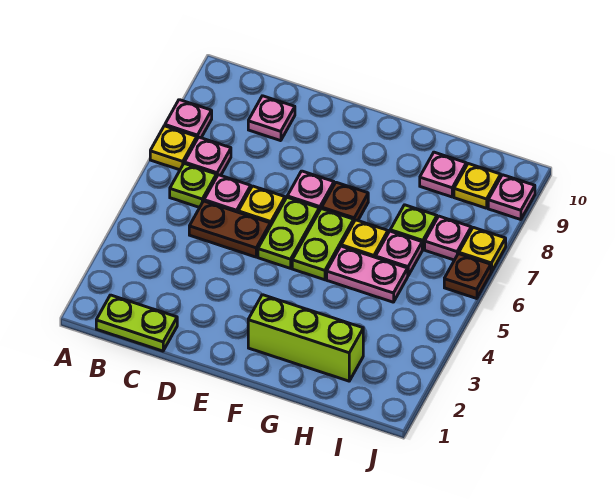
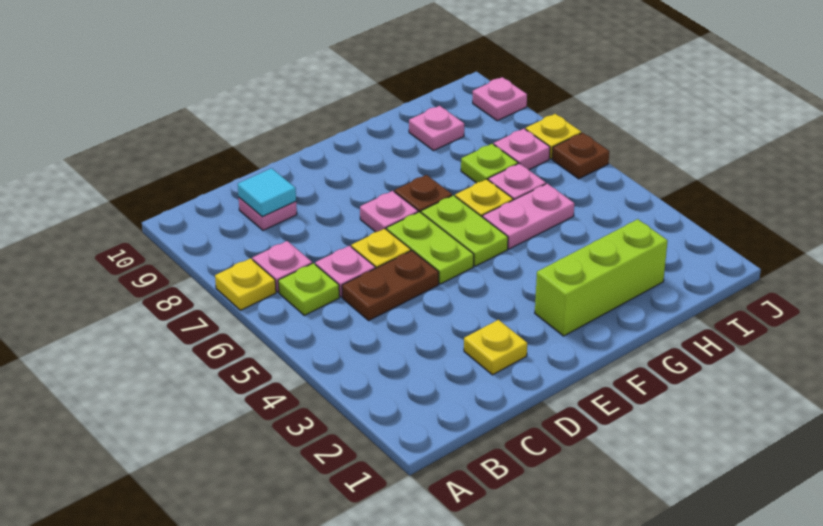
pink plate A8 level 1 -> none
lime plate B1:C1 level 1 -> none
none -> cyan tile C9 level 2
yellow plate I9 level 1 -> yellow plate D2 level 1

